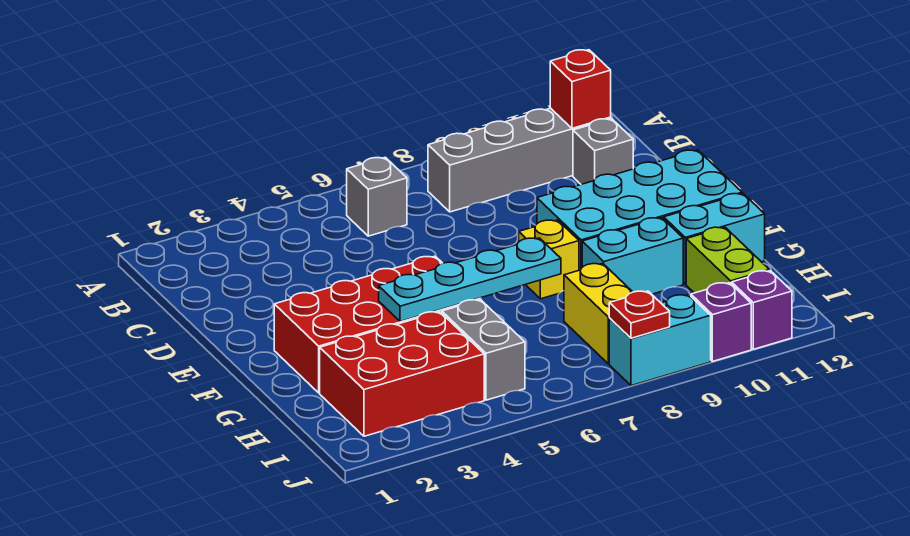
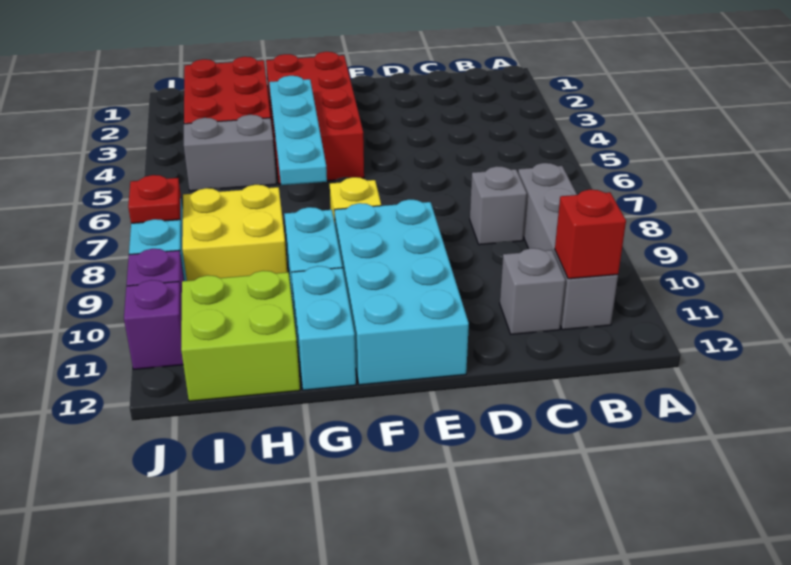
grey brick B6 level 1 -> grey brick C8 level 1
yellow brick H8:I8 level 1 -> yellow brick H8:I9 level 1
lime brick H11:I11 level 1 -> lime brick H11:I12 level 1

